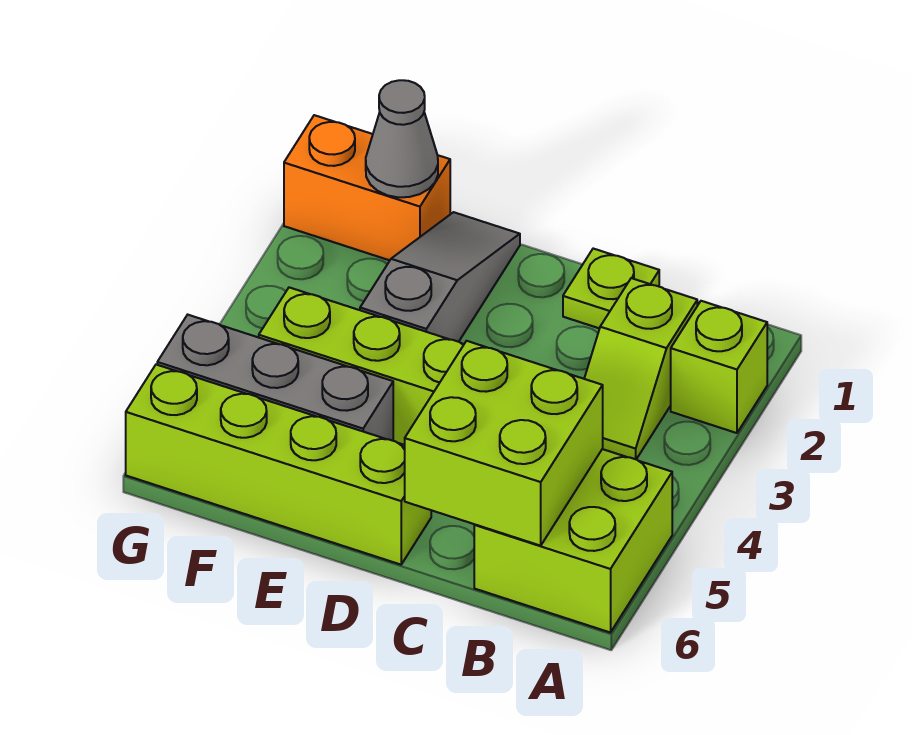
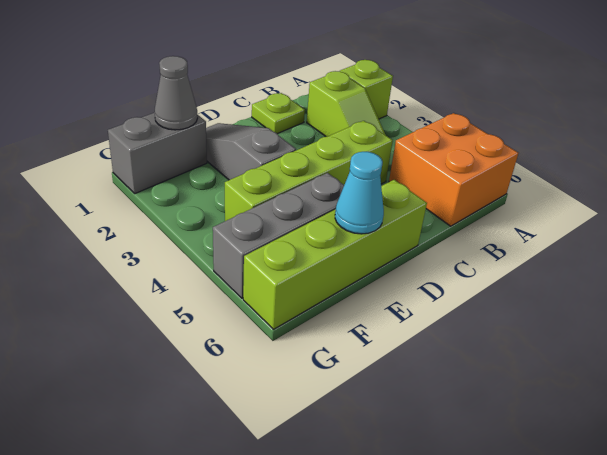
lime brick A5:B6 level 1 -> orange brick A5:B6 level 1
lime brick B5:C6 level 2 -> none
none -> cyan cone E6 level 2
orange brick F1:G1 level 1 -> grey brick F1:G1 level 1

